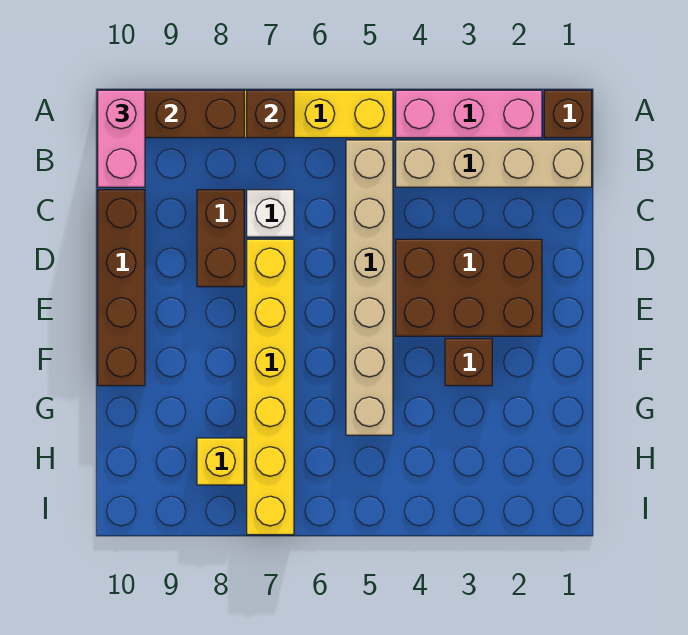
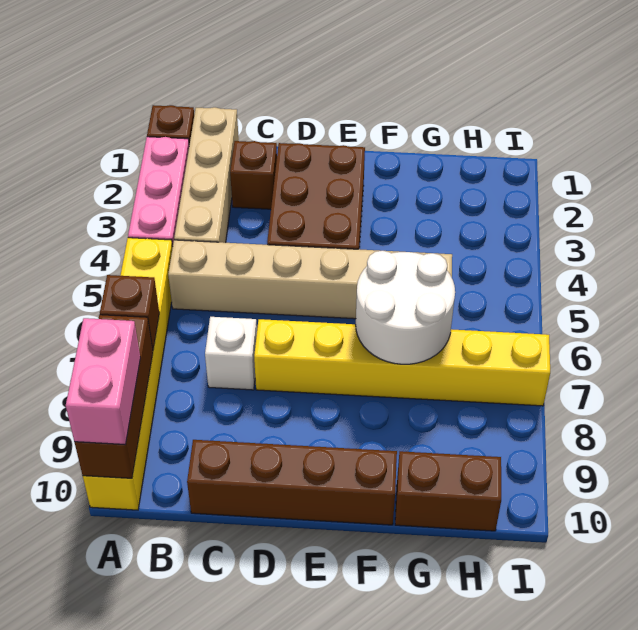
pink brick A10:B10 level 3 -> pink brick A9:A10 level 3
brown brick C8:D8 level 1 -> brown brick G10:H10 level 1
brown brick F3 level 1 -> brown brick C2 level 1
none -> white round brick F6:G7 level 2
yellow brick H8 level 1 -> none

